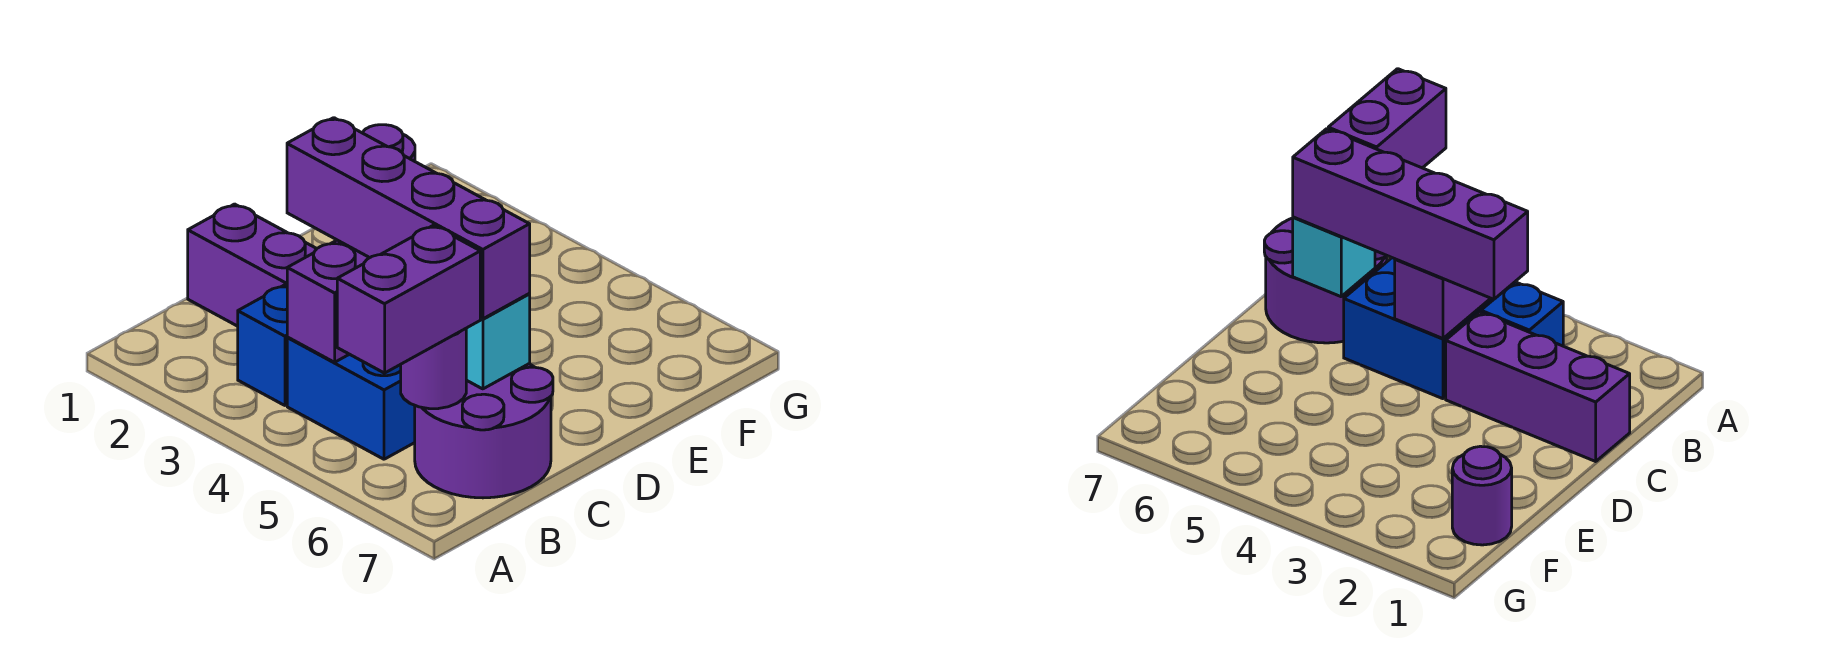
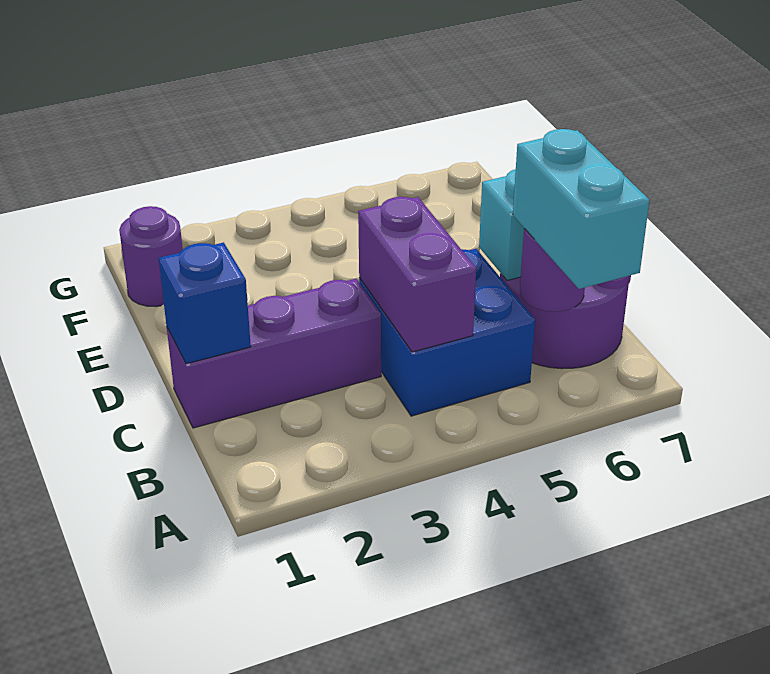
purple brick A6:B6 level 3 -> cyan brick A6:B6 level 3
blue brick B3 level 1 -> blue brick C1 level 2
purple brick C3:C6 level 3 -> none

